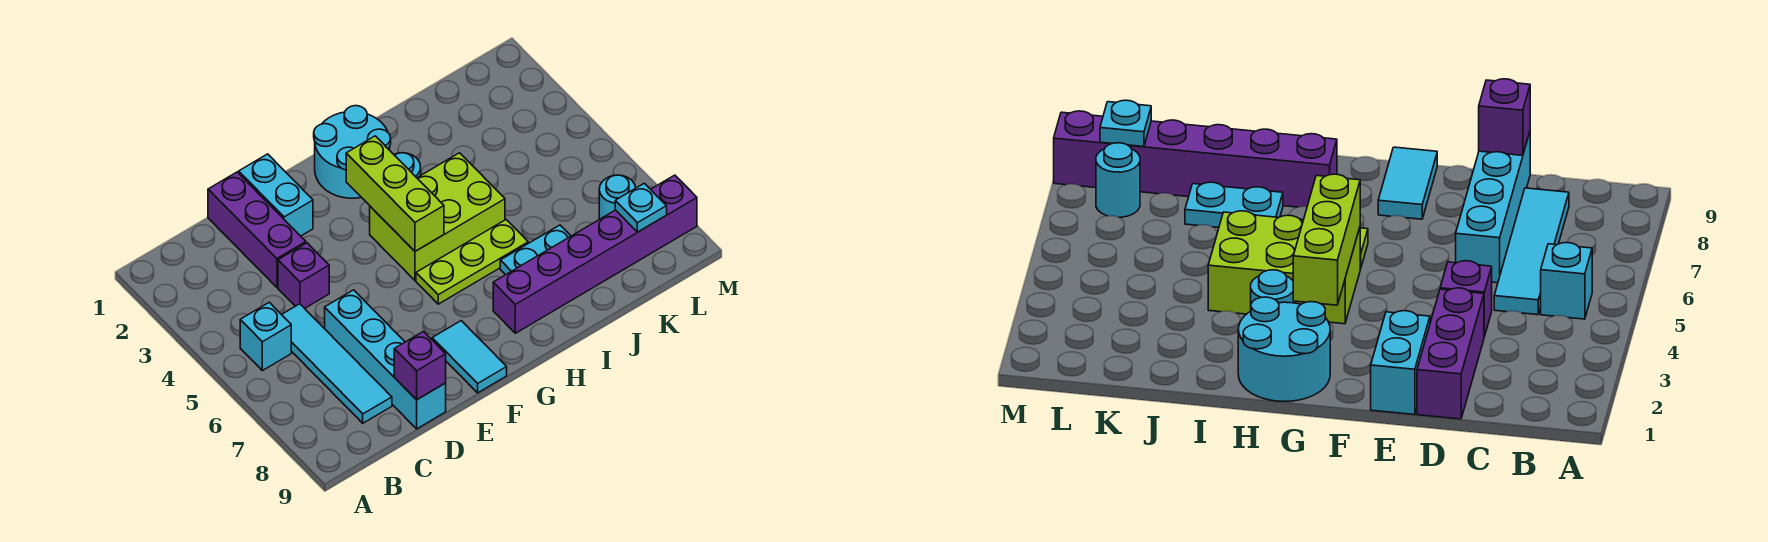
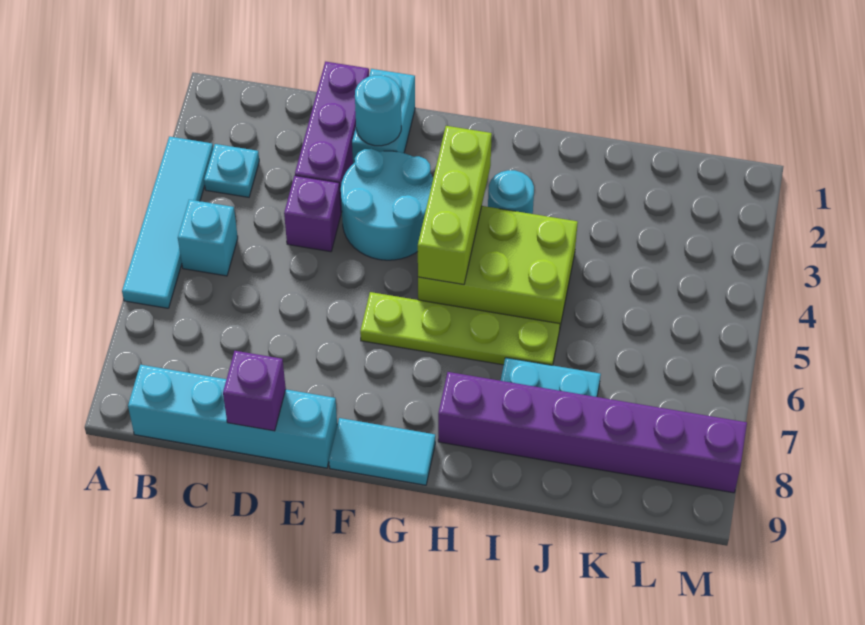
cyan tile C5:C8 level 1 -> cyan tile A3:A6 level 1
cyan brick D6:D9 level 1 -> cyan brick B9:E9 level 1
cyan tile F8:F9 level 1 -> cyan tile F9:G9 level 1
cyan round brick G1:H2 level 1 -> cyan round brick E3:F4 level 1
lime plate G6:I6 level 1 -> lime plate F6:I6 level 1
cyan round brick L7 level 1 -> cyan round brick E2 level 2
cyan plate L8 level 2 -> cyan plate B3 level 1

